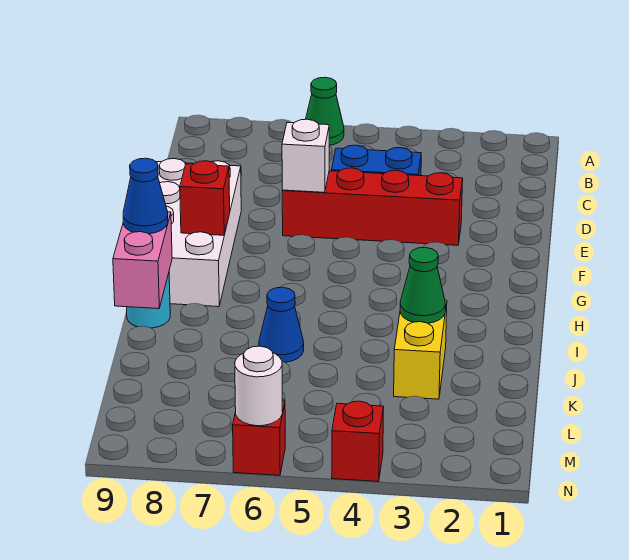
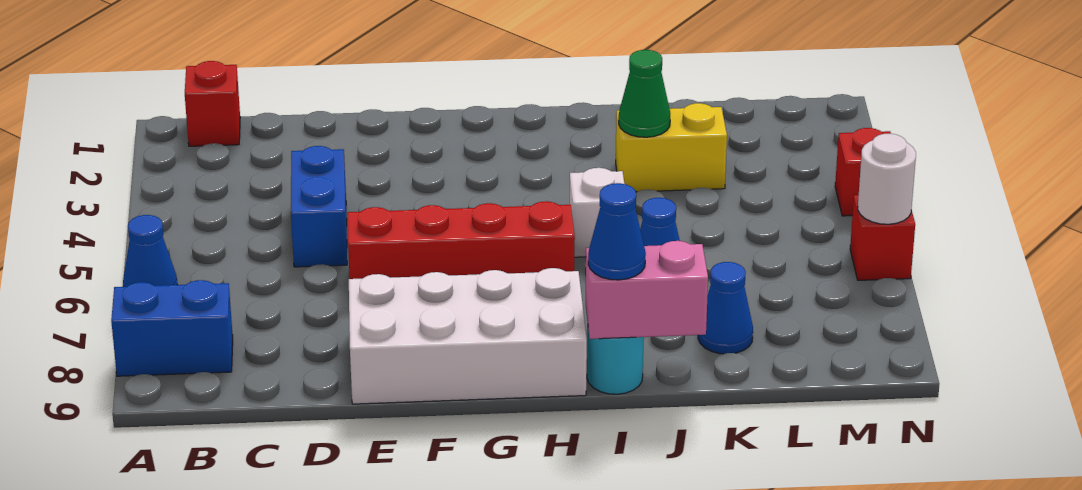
green cone A6 level 1 -> blue cone A6 level 1
none -> blue brick A8:B8 level 1
red brick E3:E6 level 1 -> red brick E6:H6 level 1
white brick E6 level 2 -> white brick I5 level 1
red brick G8 level 2 -> red brick B1 level 1
none -> blue cone K8 level 1

